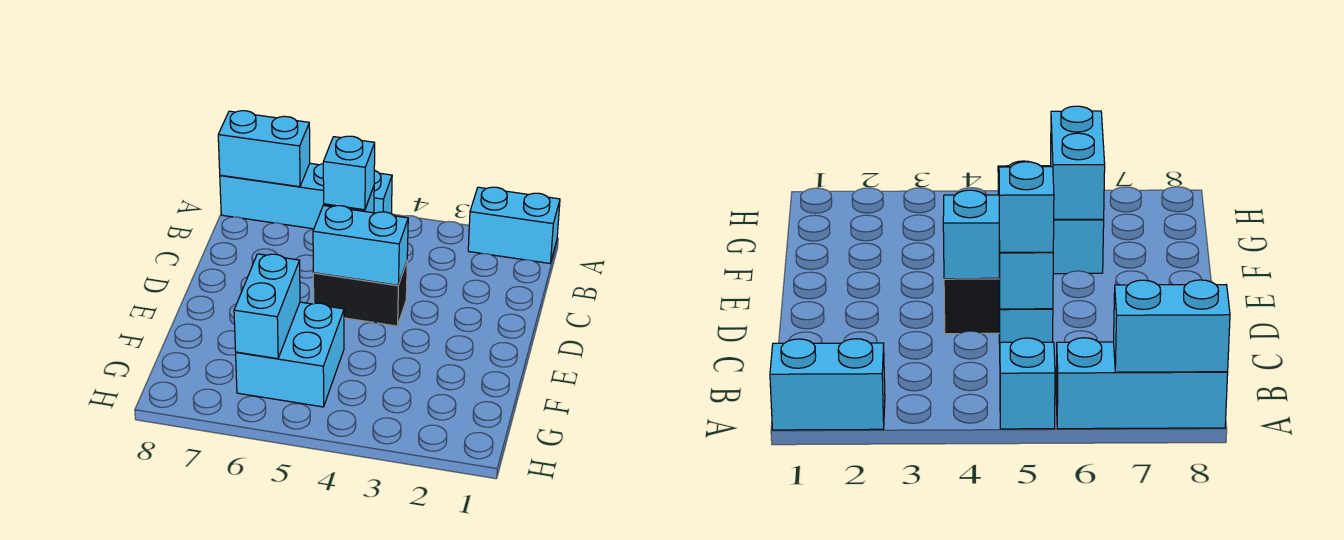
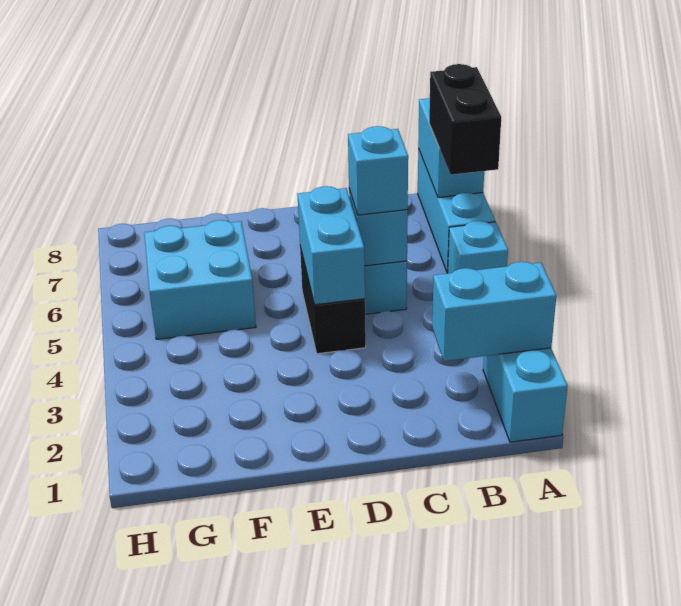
none -> black brick A6:A7 level 3
cyan brick F6:G6 level 2 -> cyan brick A2:B2 level 2

